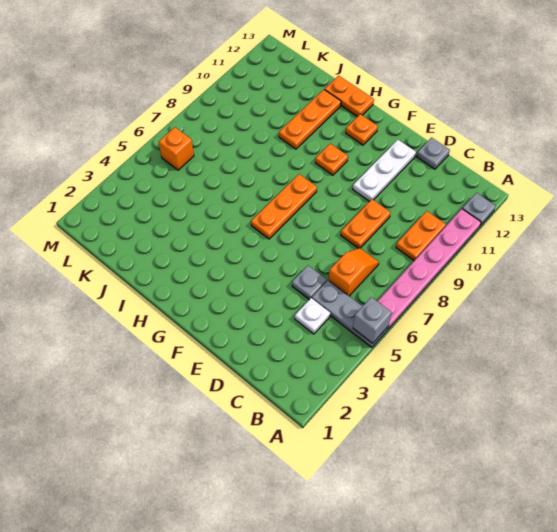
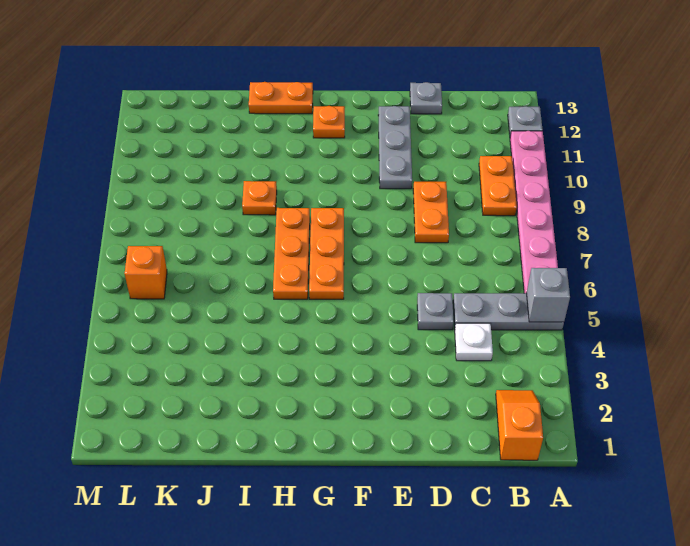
orange slope C6:C7 level 1 top 6 -> orange slope B1:B2 level 1 top 1
white plate E10:E12 level 1 -> grey plate E10:E12 level 1
orange plate G10 level 1 -> orange plate I9 level 1
orange plate I10:I12 level 1 -> orange plate H6:H8 level 1

